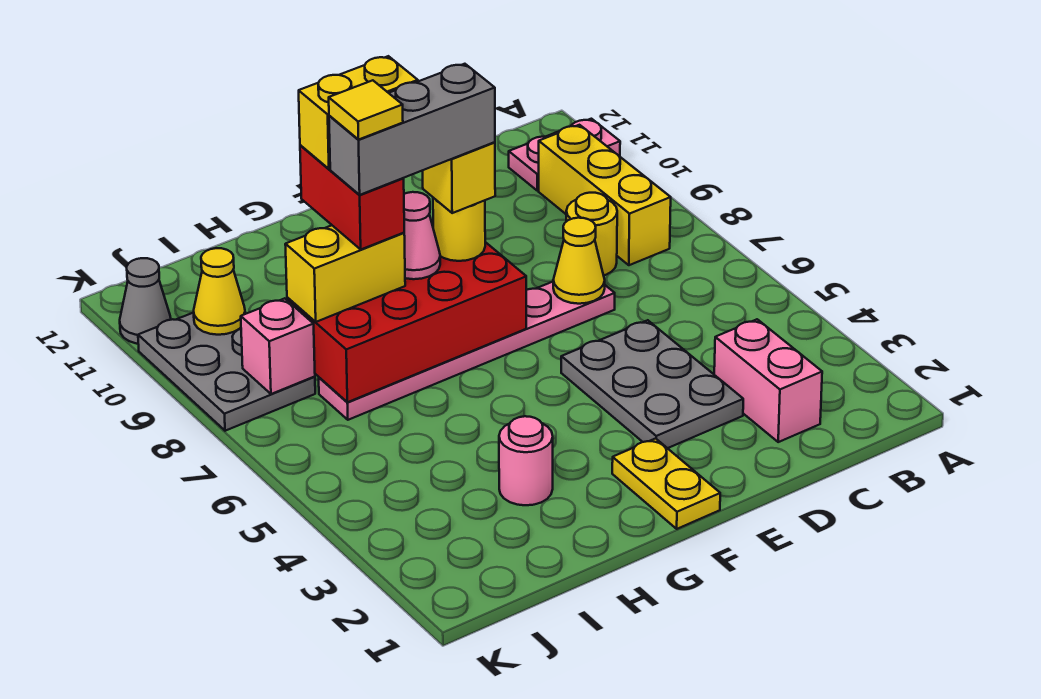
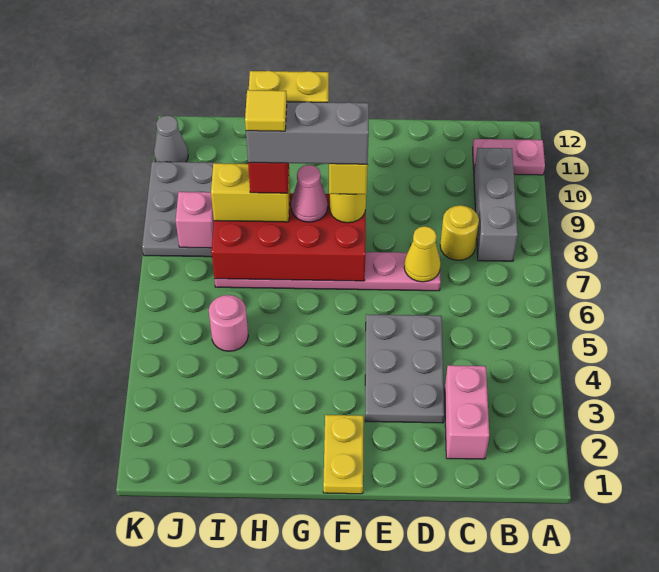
yellow brick B8:B10 level 1 -> grey brick B8:B10 level 1
pink round brick H3 level 1 -> pink round brick I5 level 1
yellow cone J10 level 2 -> none

